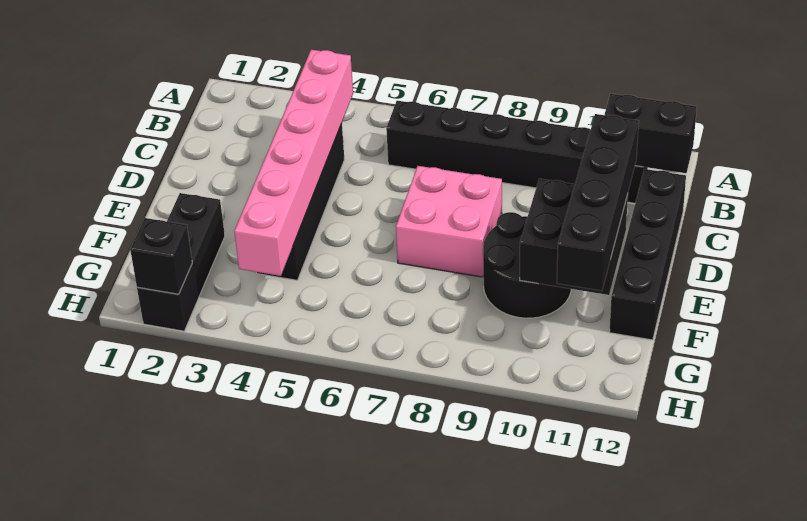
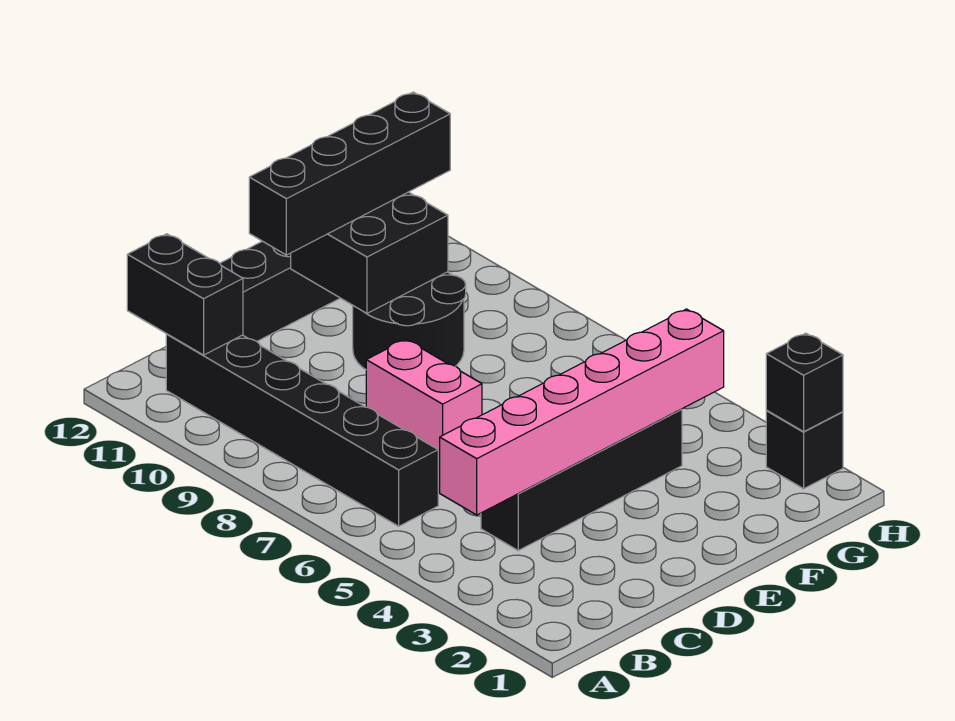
pink brick D7:E8 level 1 -> pink brick D7:D8 level 1
black brick F2:H2 level 1 -> black brick H2 level 1

